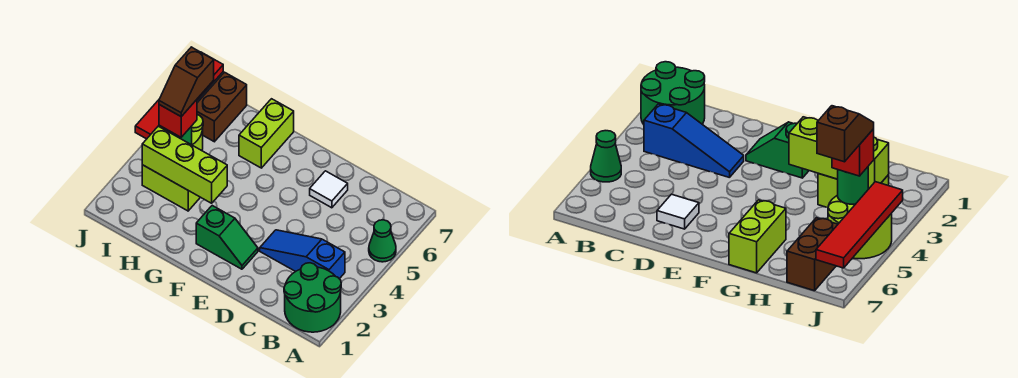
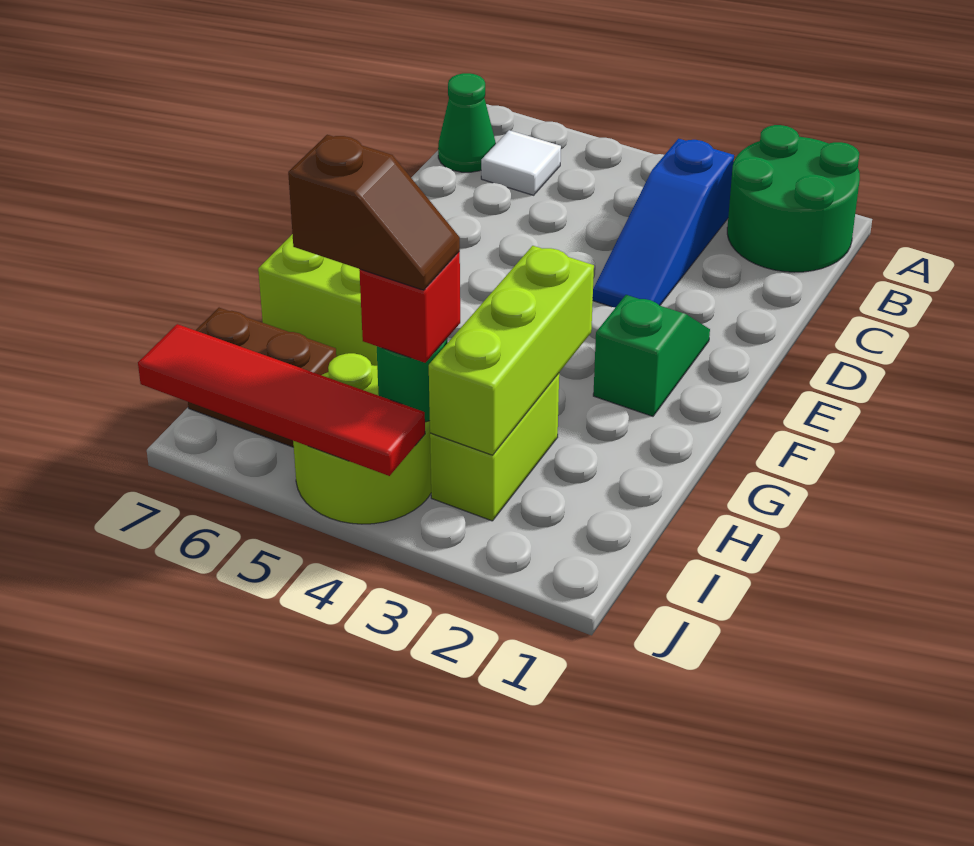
green cone A5 level 1 -> green cone B7 level 1
white tile D6 level 1 -> white tile B6 level 1

